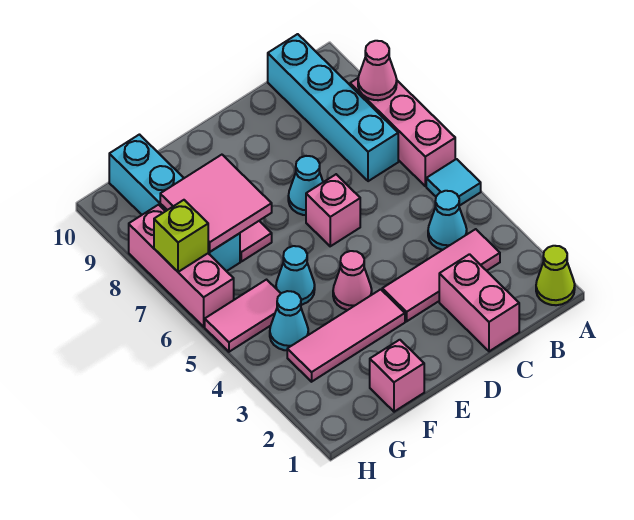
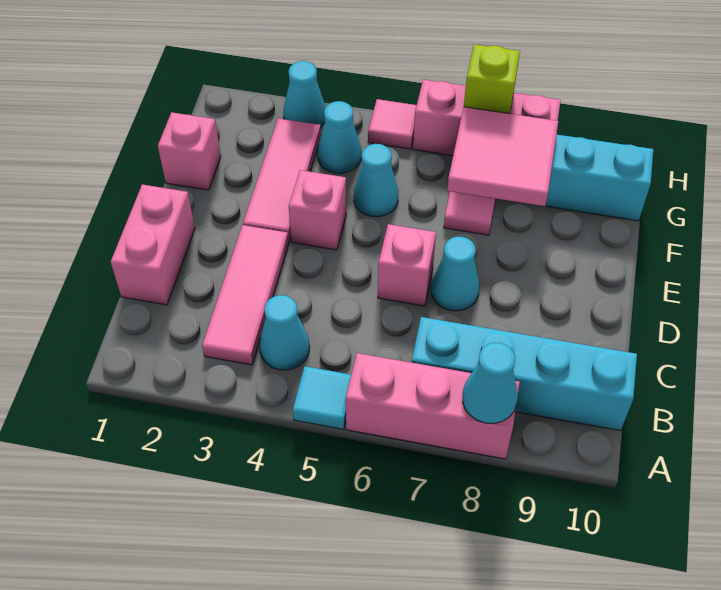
lime cone A1 level 1 -> none
pink cone A8 level 2 -> cyan cone A8 level 2
pink brick C1:C2 level 1 -> pink brick C1:D1 level 1
pink cone E4 level 1 -> pink brick E4 level 1
pink tile G5:H5 level 1 -> pink tile H5 level 1
none -> cyan cone H3 level 1

